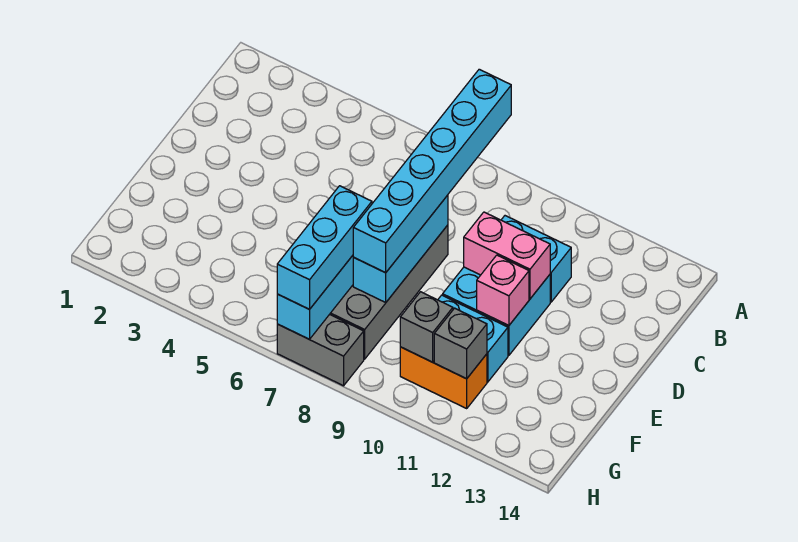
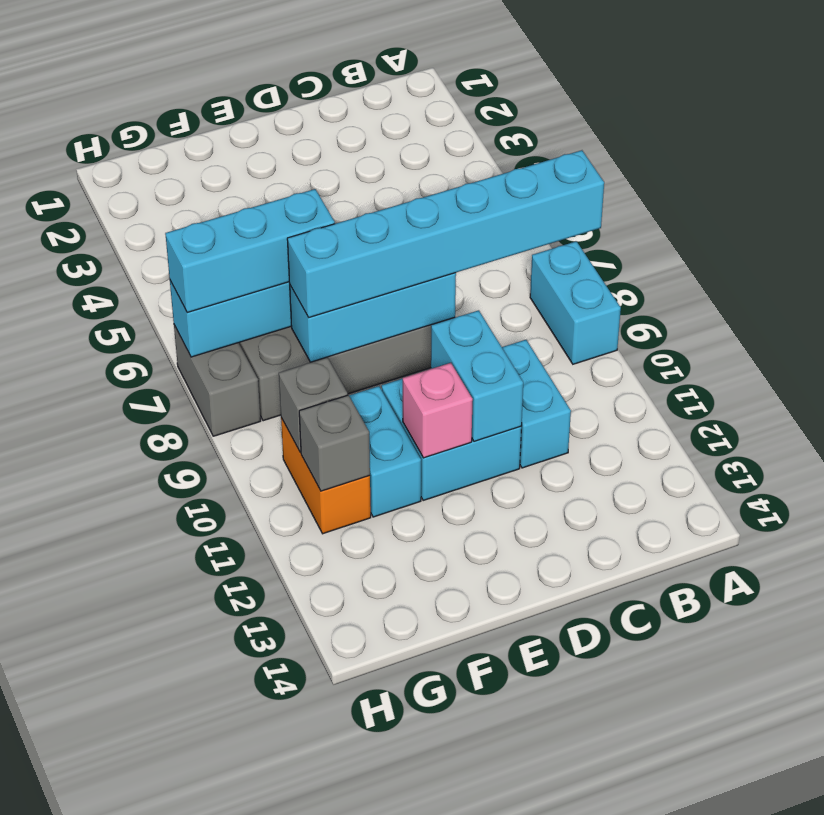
none -> cyan brick A8:A9 level 1
pink brick D10:D11 level 2 -> cyan brick D10:D11 level 2

